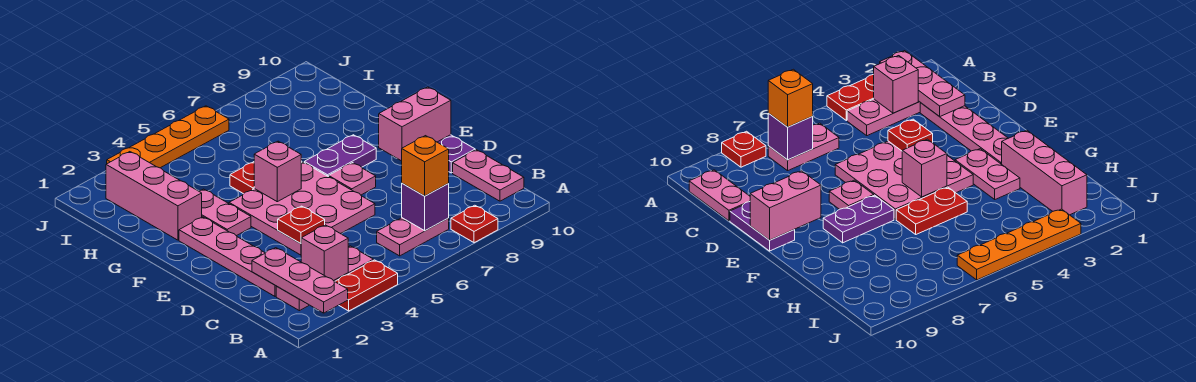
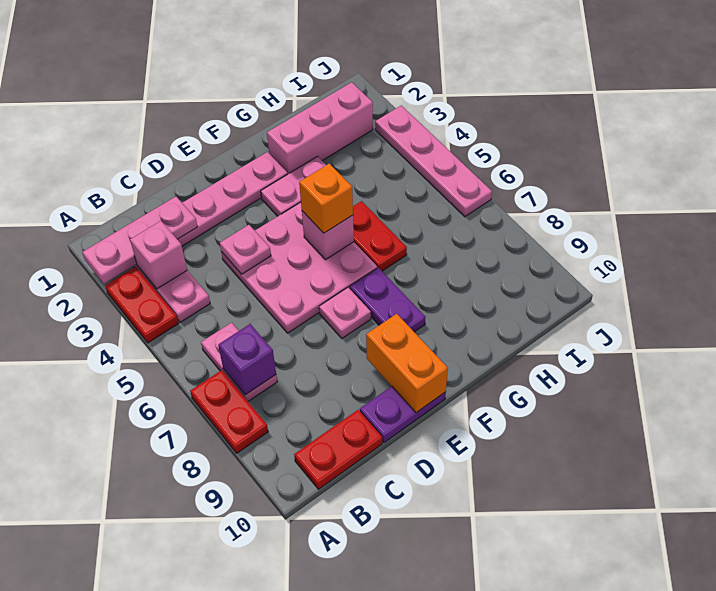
red plate A8 level 1 -> red plate A7:A8 level 1
orange brick B7 level 3 -> orange brick F5 level 3
pink plate B10:C10 level 1 -> red plate B10:C10 level 1
red plate D4 level 2 -> pink plate D4 level 2
pink brick E9:E10 level 2 -> orange brick E9:E10 level 2
orange plate J3:J6 level 1 -> pink plate J3:J6 level 1

